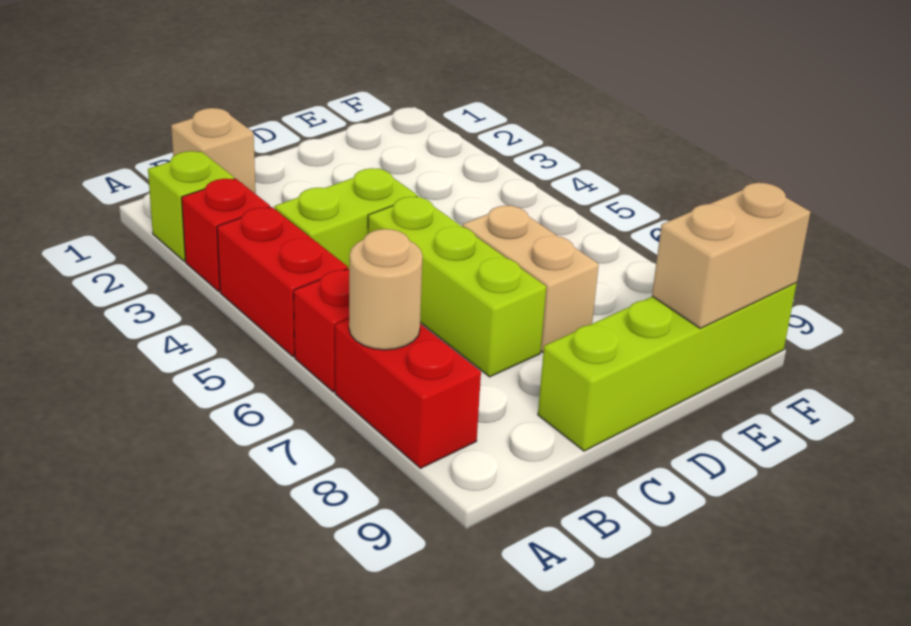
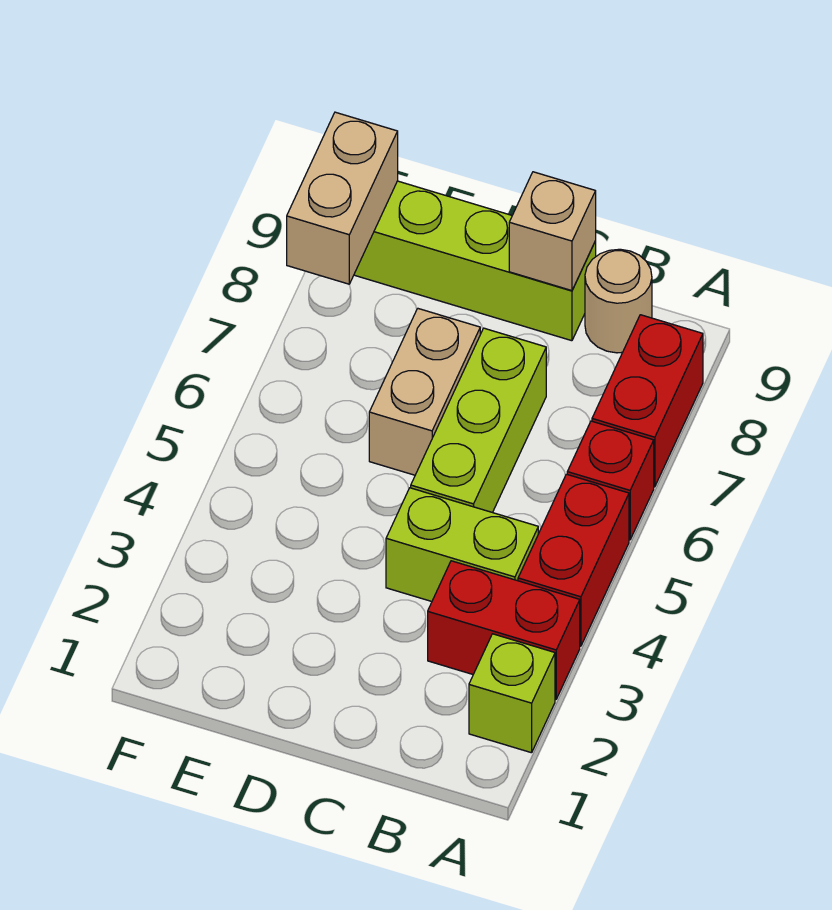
red brick A3 level 1 -> red brick A3:B3 level 1
tan round brick A7 level 2 -> tan round brick B9 level 1
tan brick B1 level 1 -> tan brick C9 level 2
tan brick E9:F9 level 2 -> tan brick F8:F9 level 2

